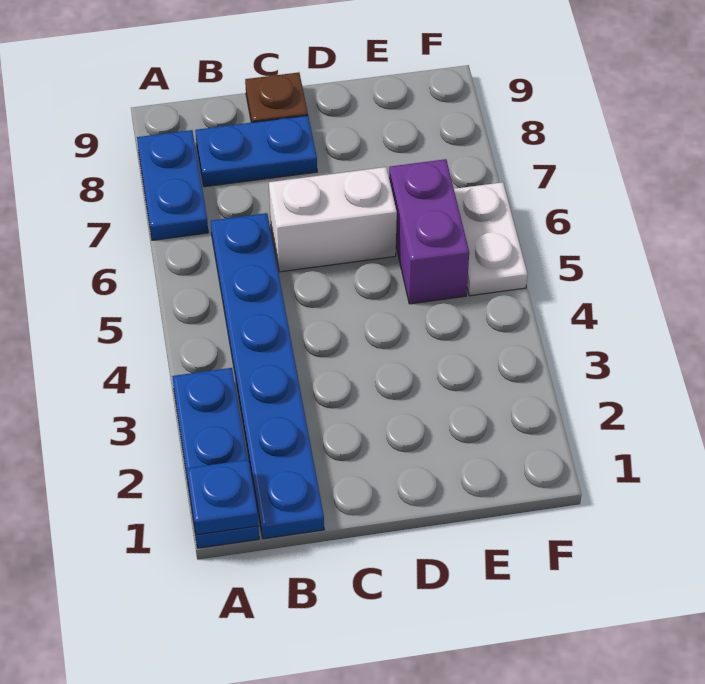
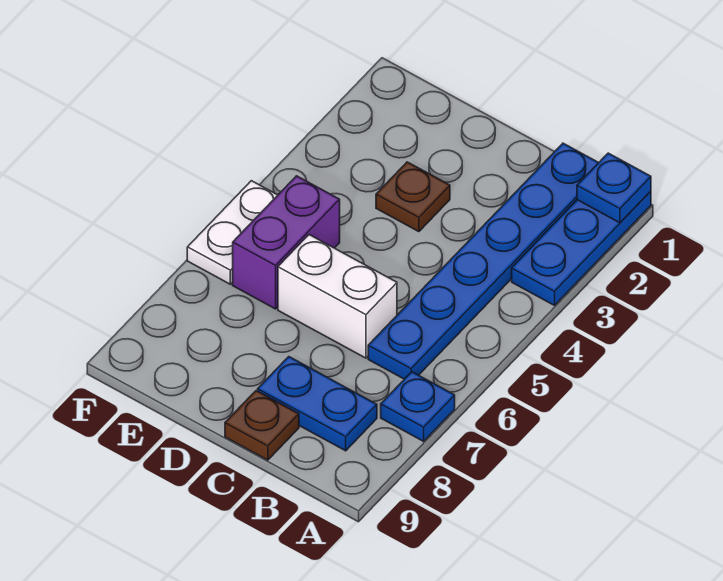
blue plate A7:A8 level 1 -> blue plate A7 level 1
none -> brown plate D3 level 1

